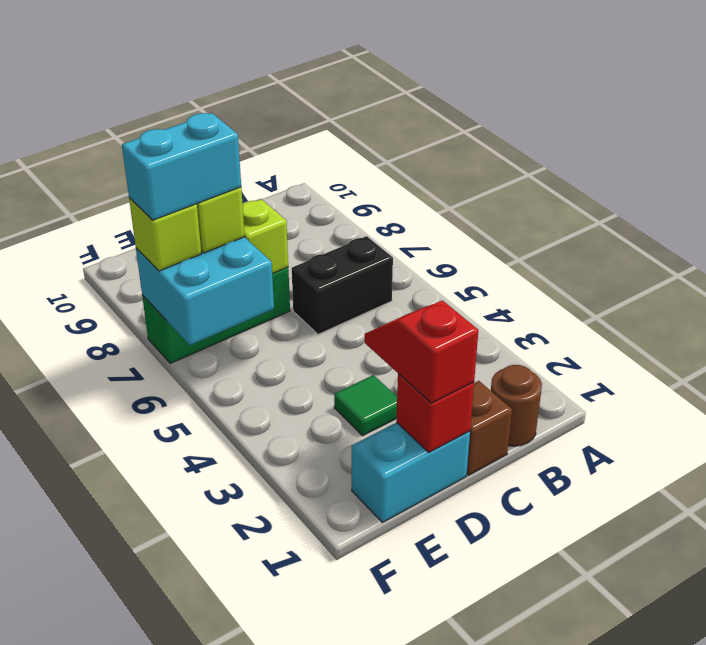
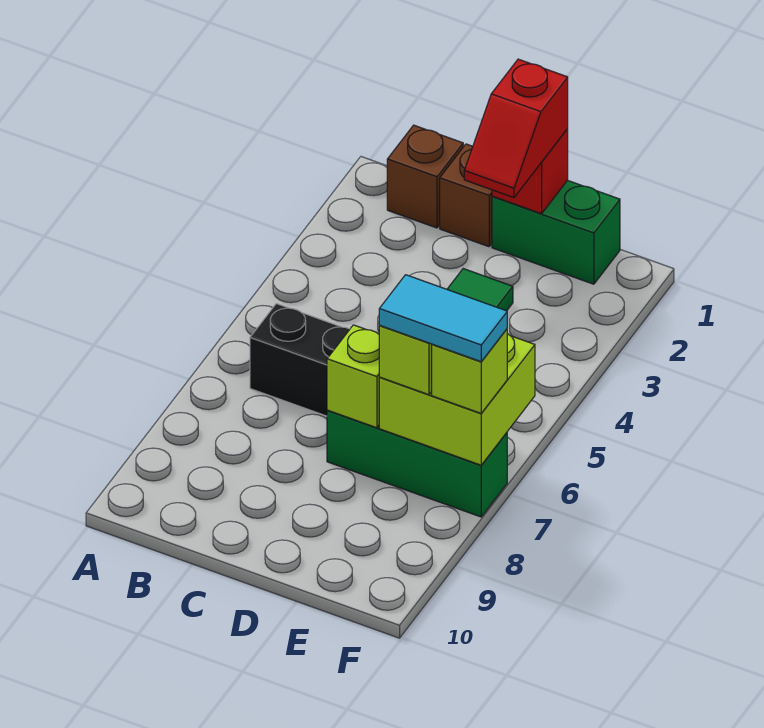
brown round brick B1 level 1 -> brown brick B1 level 1
cyan brick D1:E1 level 1 -> green brick D1:E1 level 1
cyan brick E6:F7 level 2 -> lime brick E6:F7 level 2
cyan brick E7:F7 level 4 -> cyan tile E7:F7 level 4

